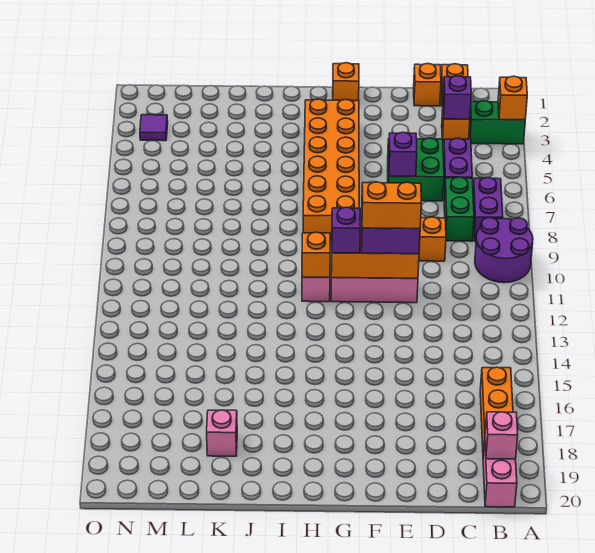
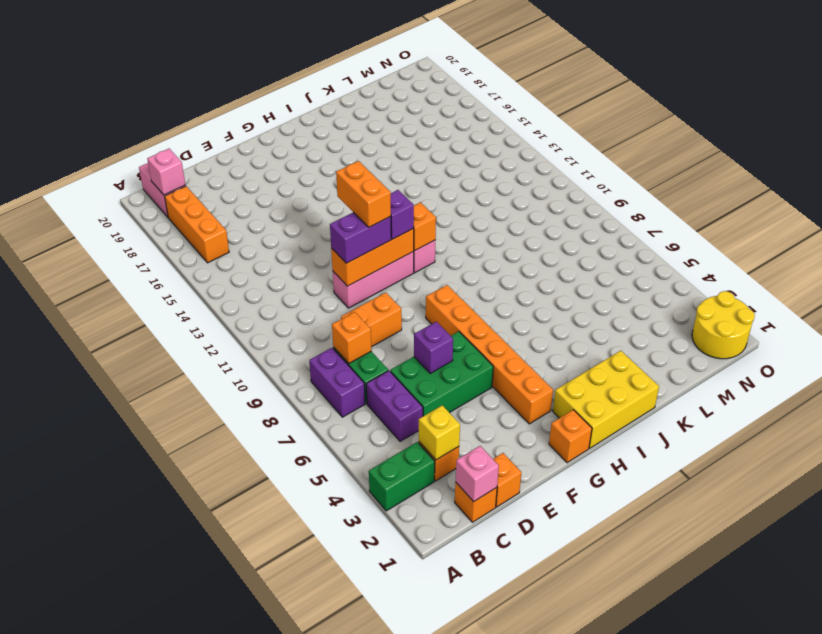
orange brick A3 level 2 -> orange brick C8 level 2
purple round brick A9:B10 level 1 -> none
purple brick C3 level 2 -> yellow brick C3 level 2
green brick D5:E6 level 1 -> green brick D5:F6 level 1
orange brick E11:F11 level 4 -> orange brick F11:F12 level 4
orange brick G3:H8 level 1 -> orange brick G3:G8 level 1
none -> yellow brick H1:J2 level 1
pink brick K18 level 1 -> pink brick C1 level 2
none -> yellow round brick N1:O2 level 1
purple tile N3 level 1 -> none

